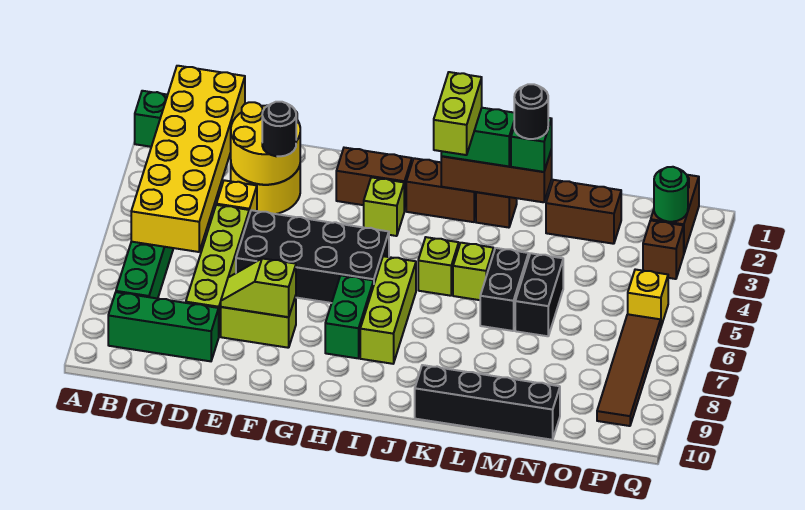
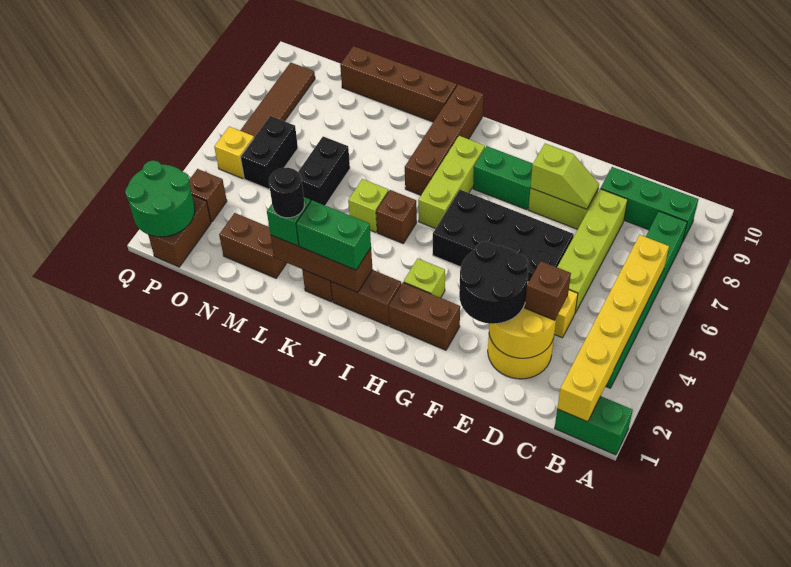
yellow brick B1:C6 level 2 -> yellow brick B1:B6 level 2
none -> brown brick D3 level 3
black round brick E3 level 3 -> black round brick E2:F3 level 3
green brick H7:H8 level 1 -> green brick G8:H8 level 1
lime brick J2:J3 level 4 -> none
lime brick J5 level 1 -> brown brick J5 level 1
none -> brown brick J7:J10 level 1
black brick K10:N10 level 1 -> brown brick K10:N10 level 1
black brick L5:L6 level 1 -> black brick O5:O6 level 1
green round brick P2 level 2 -> green round brick P1:Q2 level 2

